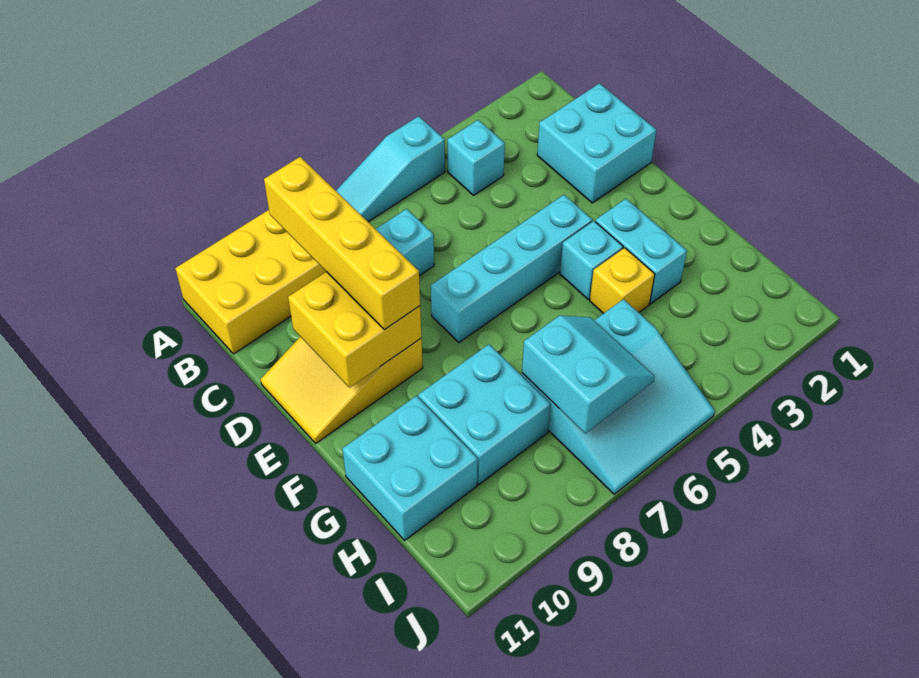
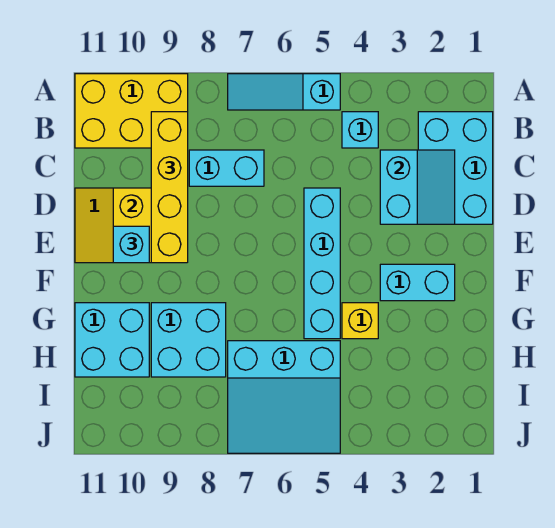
cyan brick C1:D2 level 1 -> cyan brick B1:D2 level 1
cyan brick E4:E7 level 1 -> cyan brick D5:G5 level 1
cyan brick F3:G3 level 1 -> cyan brick F2:F3 level 1
cyan brick F4 level 1 -> cyan brick E10 level 3
cyan slope H6:I7 level 2 top 7 -> cyan slope C2:D3 level 2 top 3

